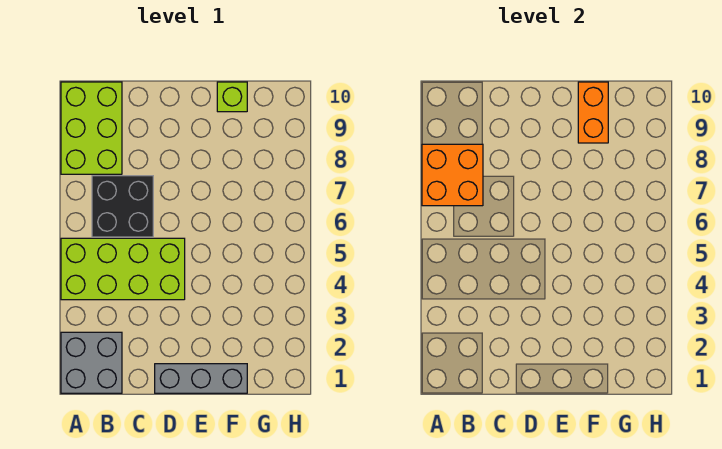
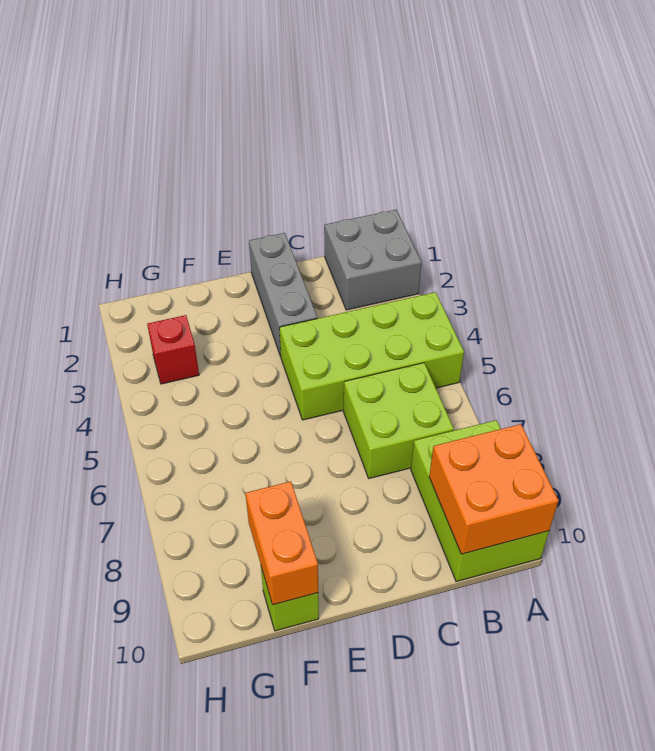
orange brick A7:B8 level 2 -> orange brick A9:B10 level 2
black brick B6:C7 level 1 -> lime brick B6:C7 level 1
grey brick D1:F1 level 1 -> grey brick D1:D3 level 1
none -> red brick G3 level 1

